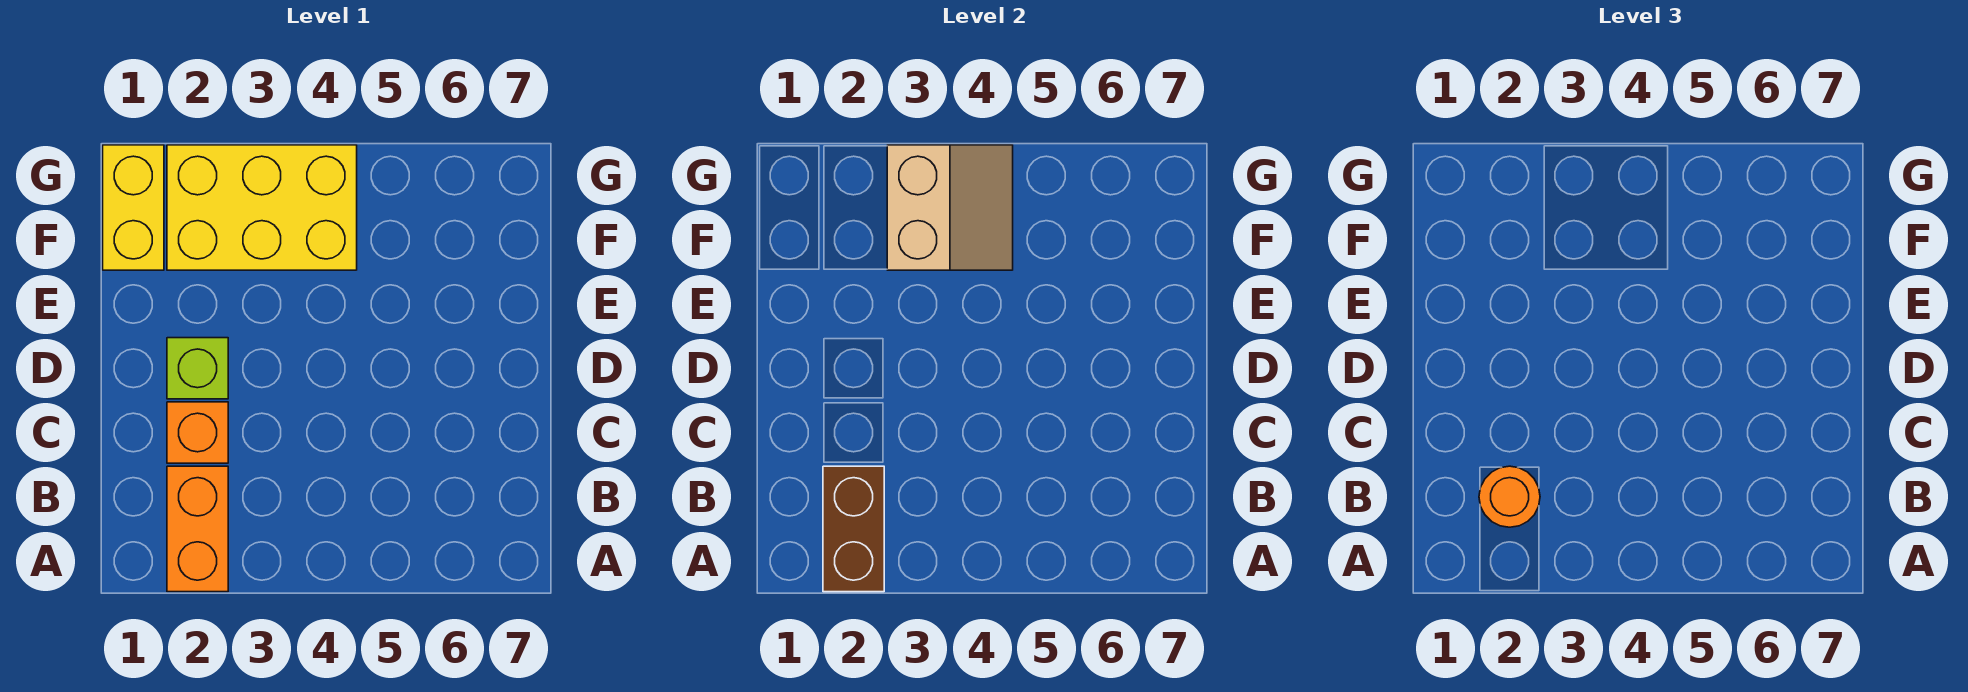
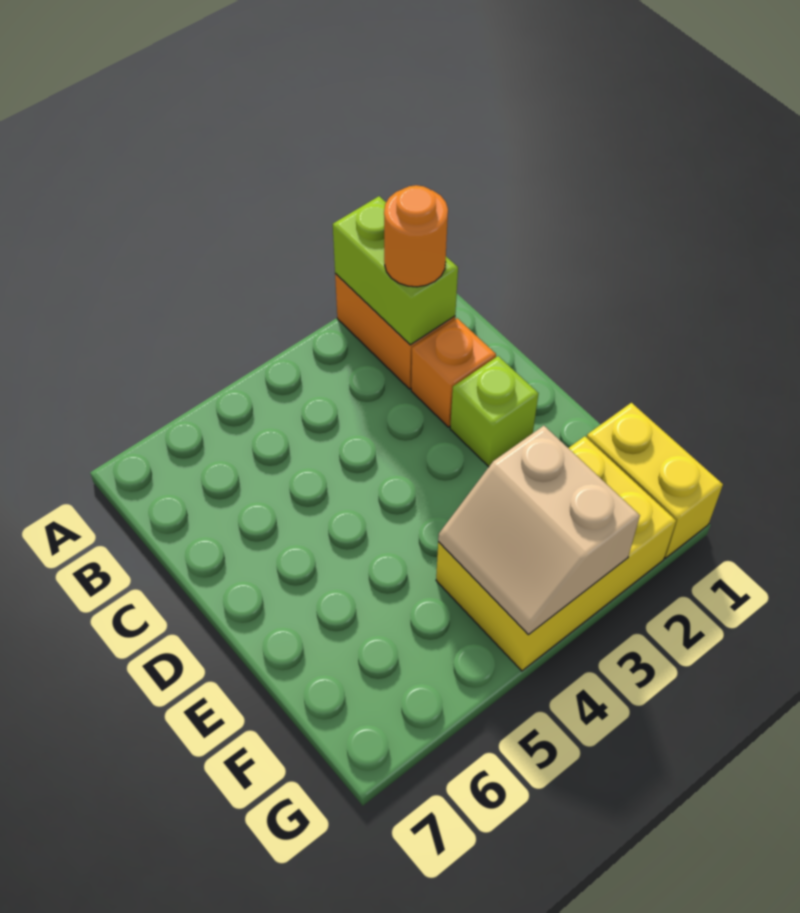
brown brick A2:B2 level 2 -> lime brick A2:B2 level 2

